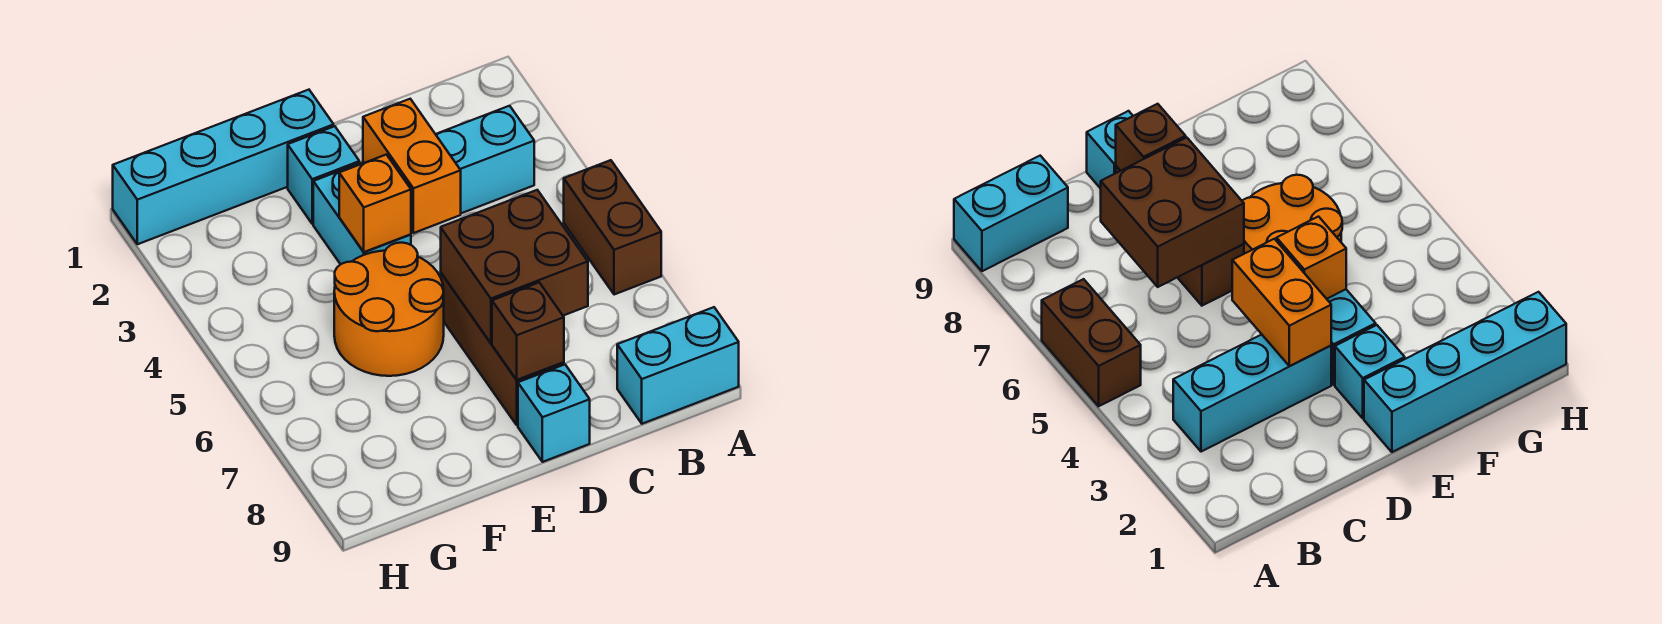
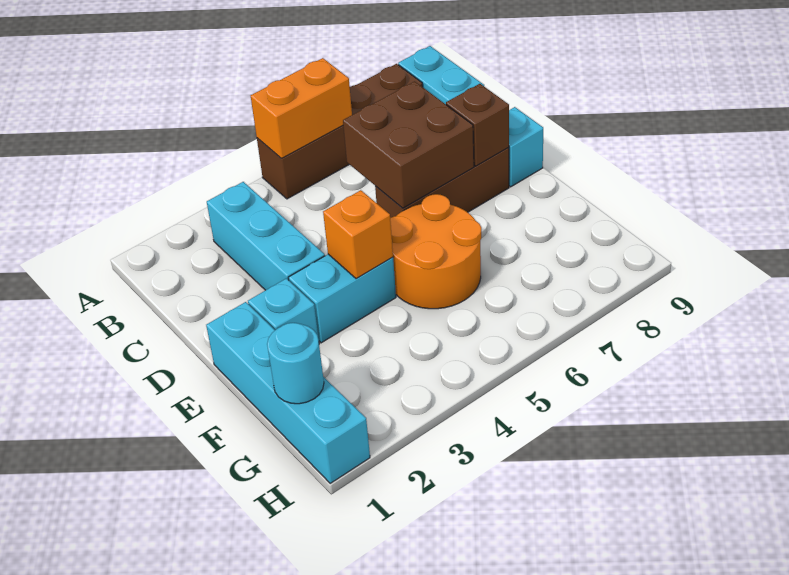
brown brick A5:A6 level 1 -> brown brick A5:A8 level 1
orange brick D3:D4 level 2 -> orange brick A5:A6 level 2
none -> cyan round brick G1 level 2

